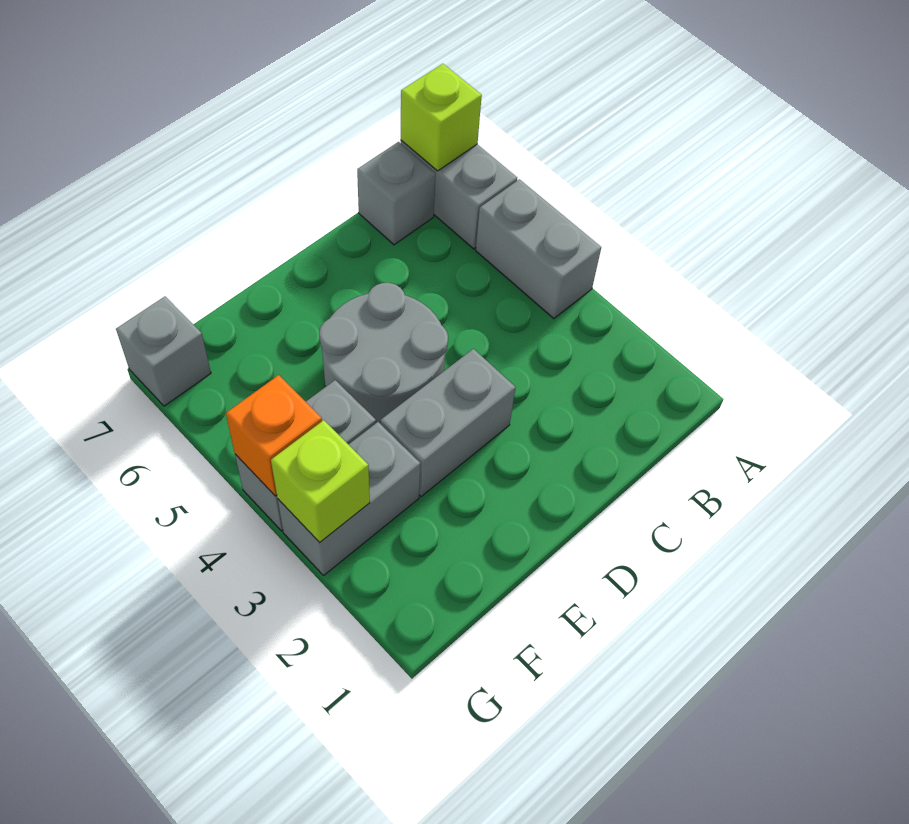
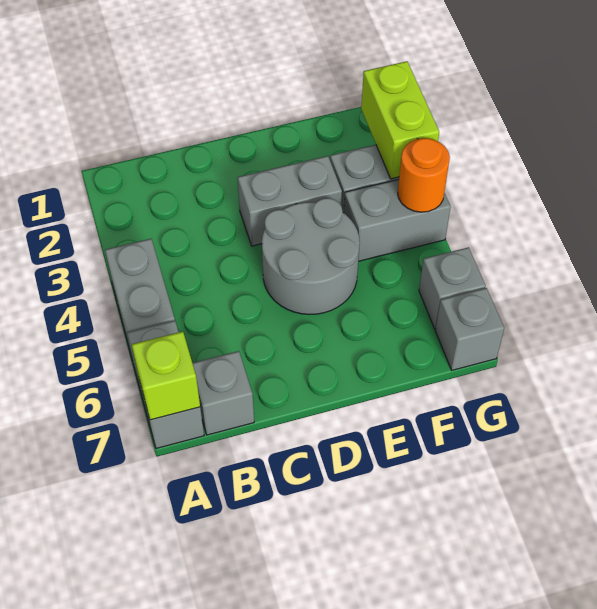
lime brick G3 level 2 -> lime brick G2:G3 level 2
orange brick G4 level 2 -> orange round brick G4 level 2
none -> grey brick G6 level 1

